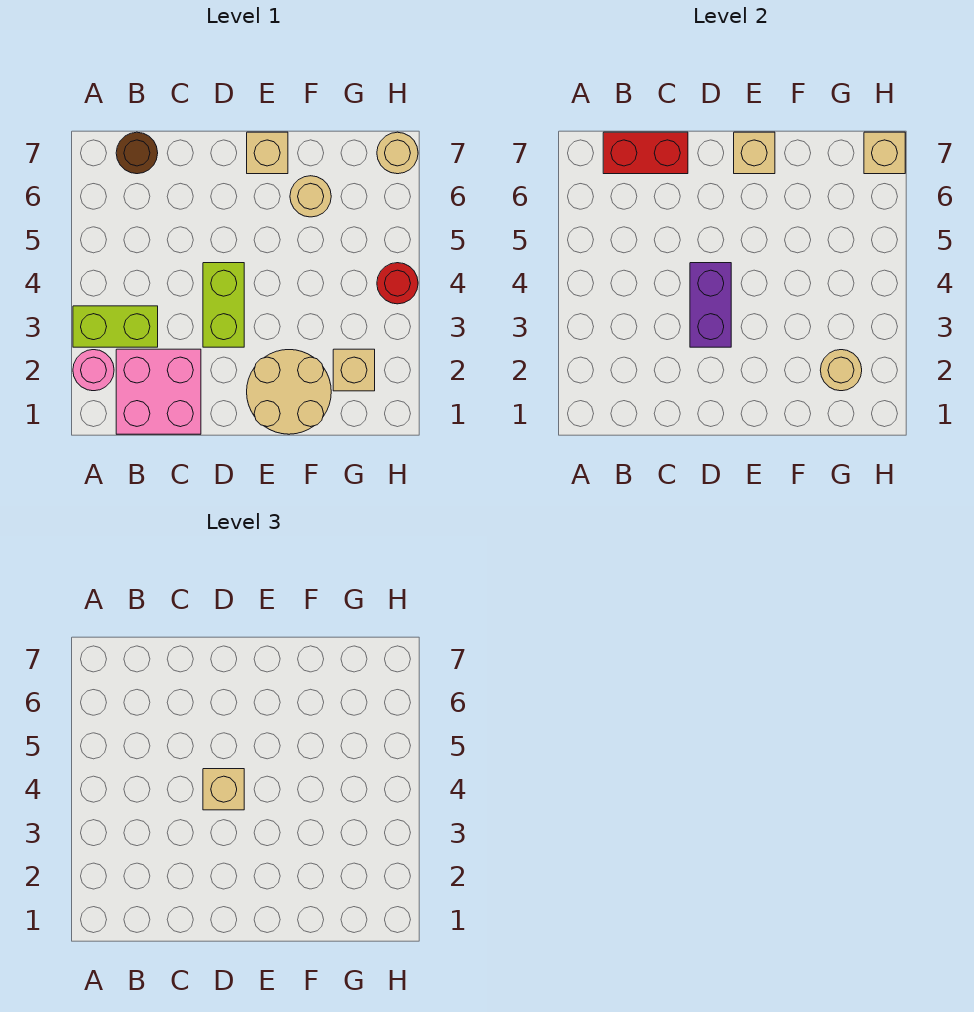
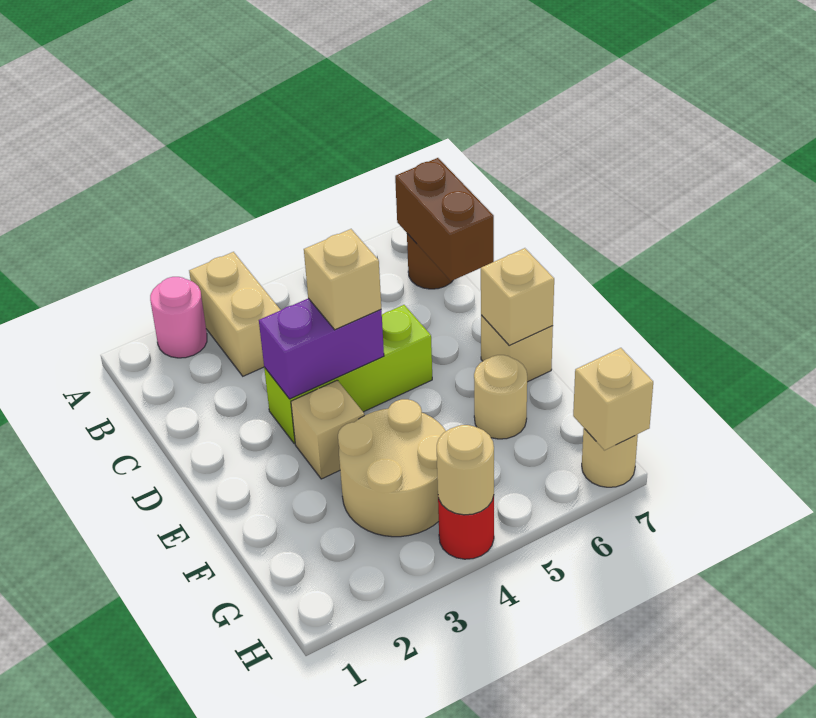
lime brick A3:B3 level 1 -> tan brick A3:B3 level 1
pink brick B1:C2 level 1 -> none
red brick B7:C7 level 2 -> brown brick B7:C7 level 2
lime brick D3:D4 level 1 -> lime brick D3:D5 level 1
tan round brick E1:F2 level 1 -> tan round brick F3:G4 level 1
tan brick G2 level 1 -> tan brick E3 level 1
tan round brick G2 level 2 -> tan round brick H4 level 2

